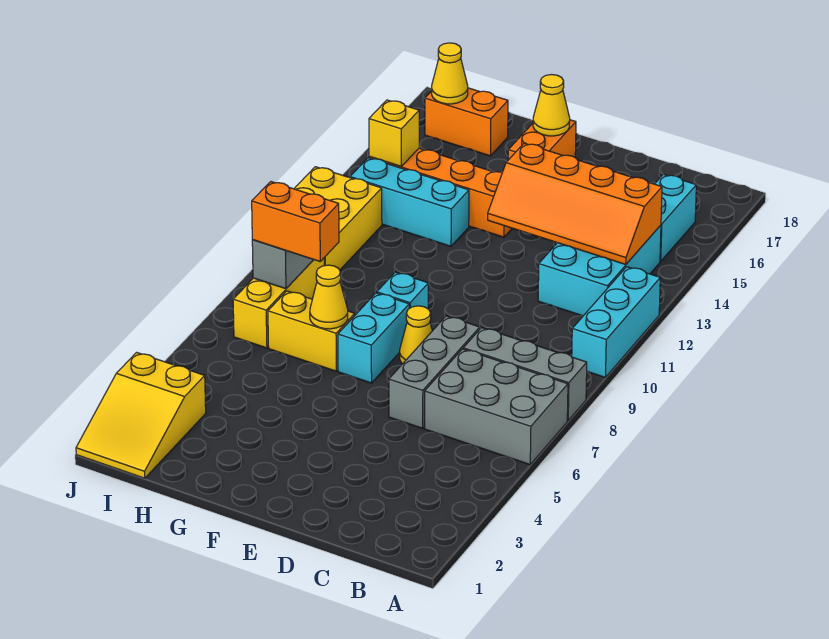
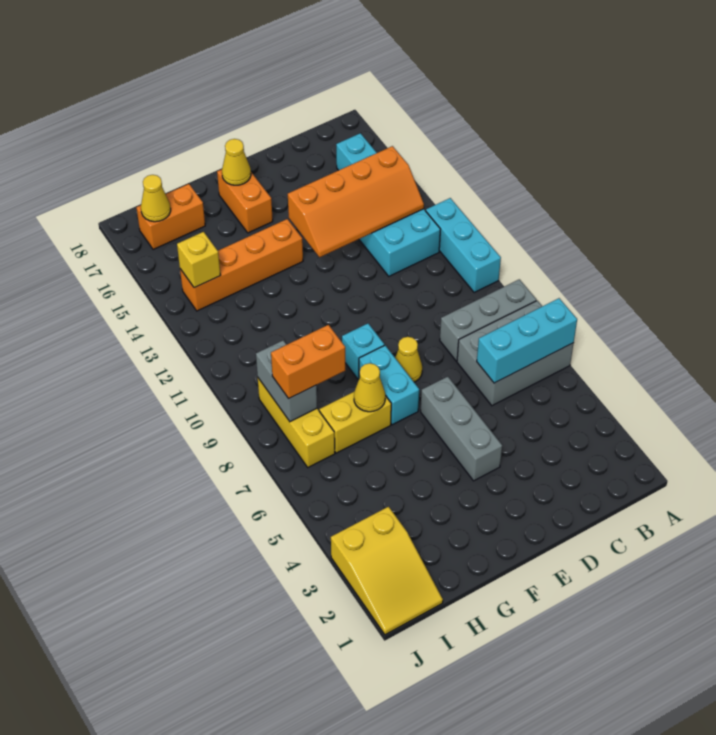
grey brick D6:D8 level 1 -> grey brick E4:E6 level 1
cyan brick G13:I13 level 1 -> cyan brick A6:C6 level 2
yellow brick I10:J12 level 1 -> none

